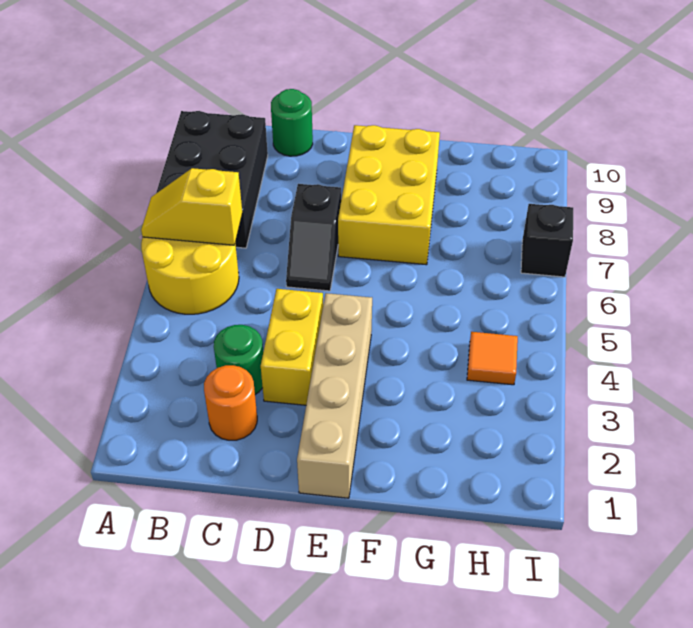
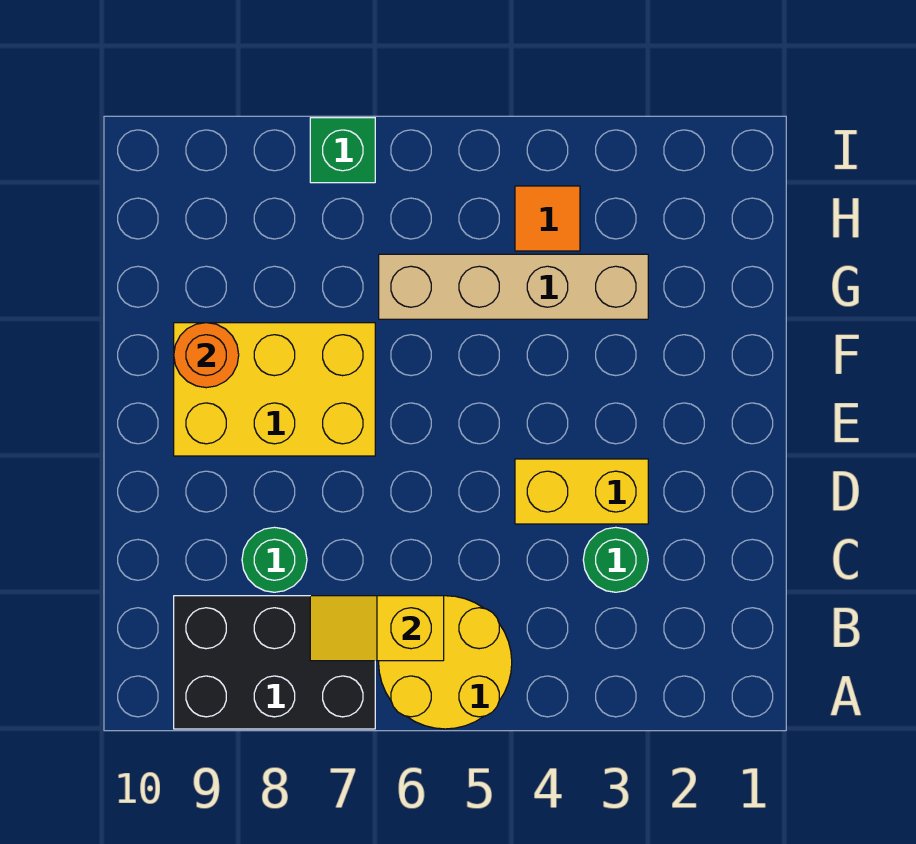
yellow slope A6:B6 level 2 top B -> yellow slope B6:B7 level 2 top 6
orange round brick C2 level 1 -> orange round brick F9 level 2
green round brick C10 level 1 -> green round brick C8 level 1
black slope D6:D7 level 1 top 7 -> none
tan brick E1:E4 level 1 -> tan brick G3:G6 level 1
black brick I7 level 1 -> green brick I7 level 1

